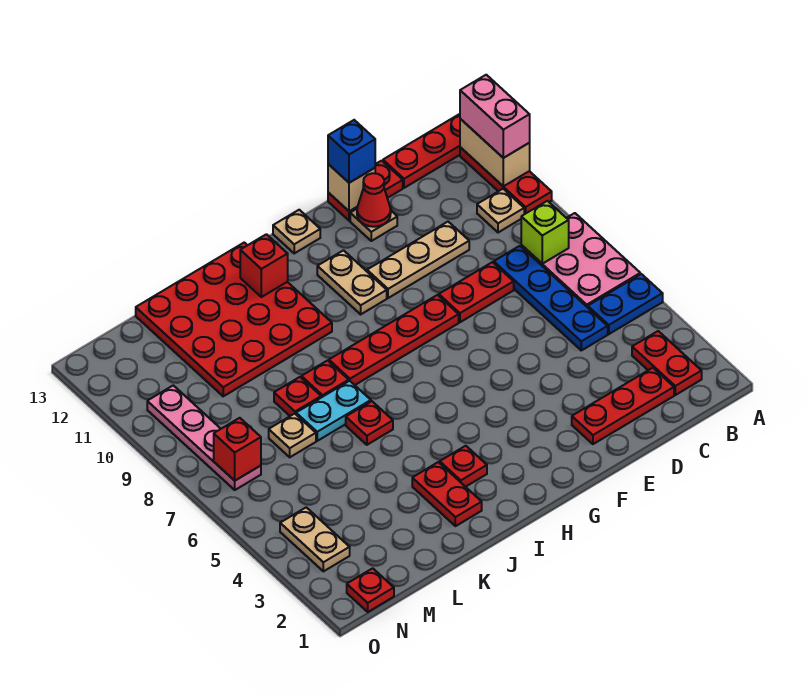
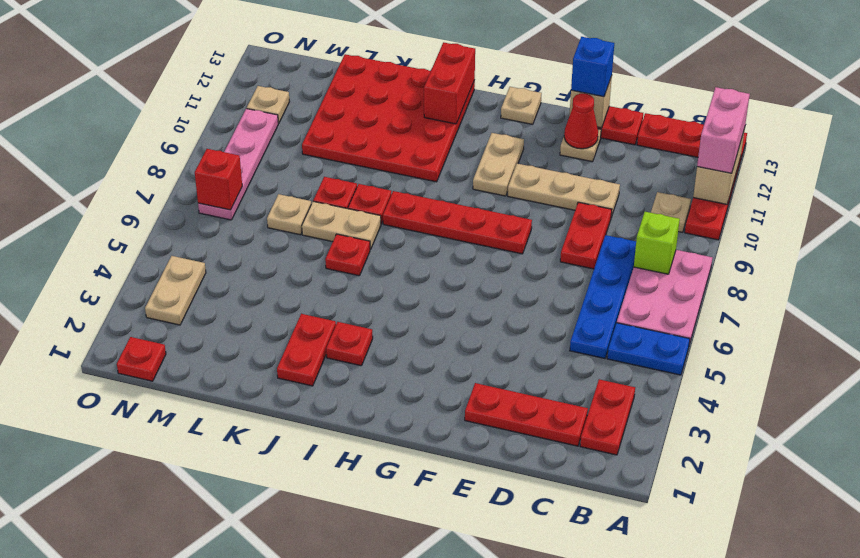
red plate D8:E8 level 1 -> red plate D8:D9 level 1
red brick I12 level 2 -> red brick I12:I13 level 2
cyan plate J7:K7 level 1 -> tan plate J7:K7 level 1
none -> tan plate N11 level 1

